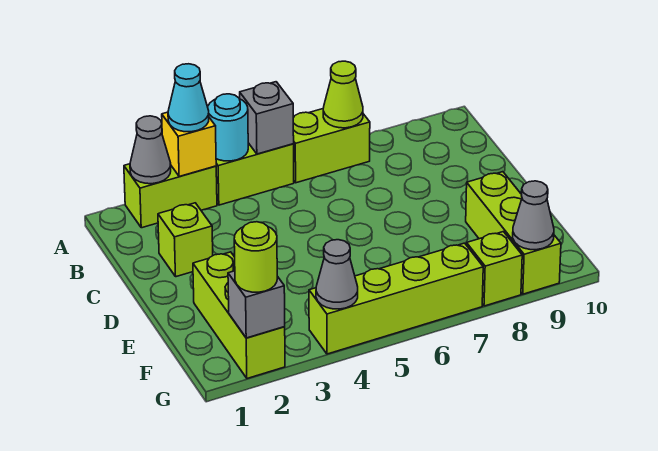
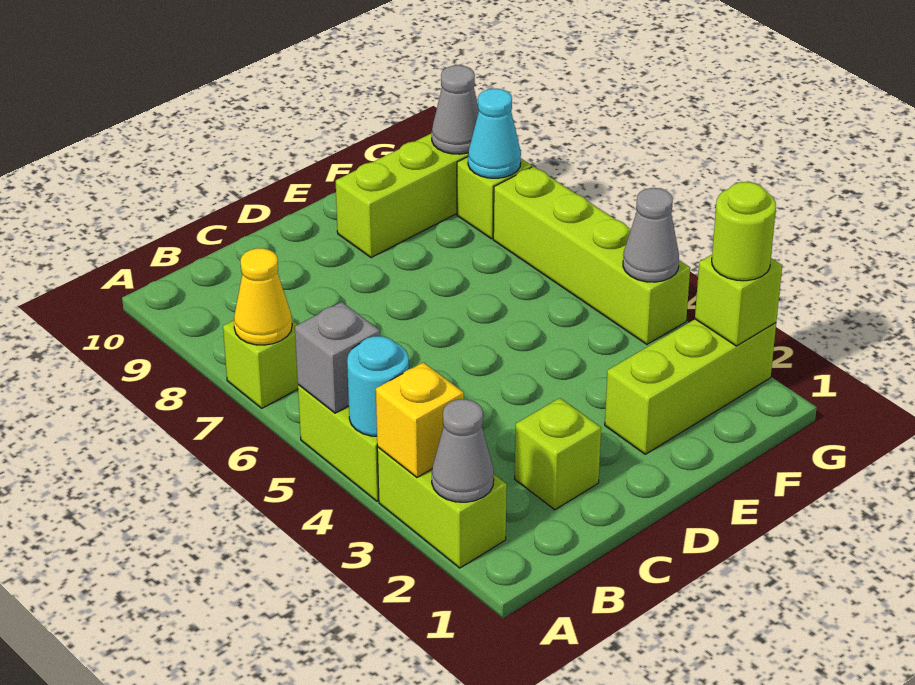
cyan cone A3 level 3 -> cyan cone G8 level 2
lime brick A6:A7 level 1 -> lime brick A7 level 1
lime cone A7 level 2 -> yellow cone A7 level 2
grey brick G2 level 2 -> lime brick G2 level 2

